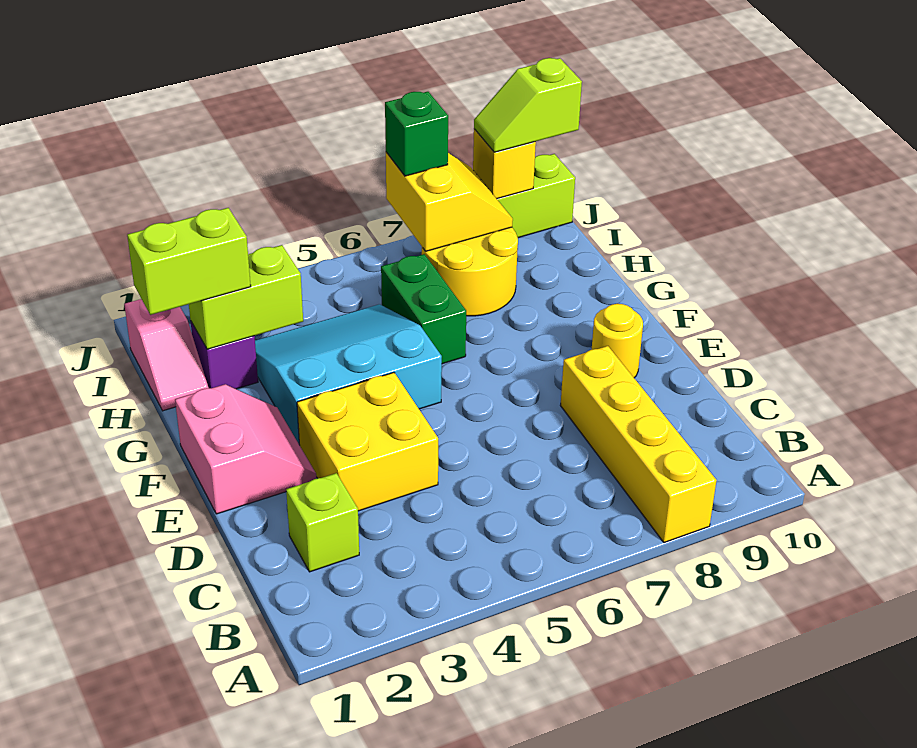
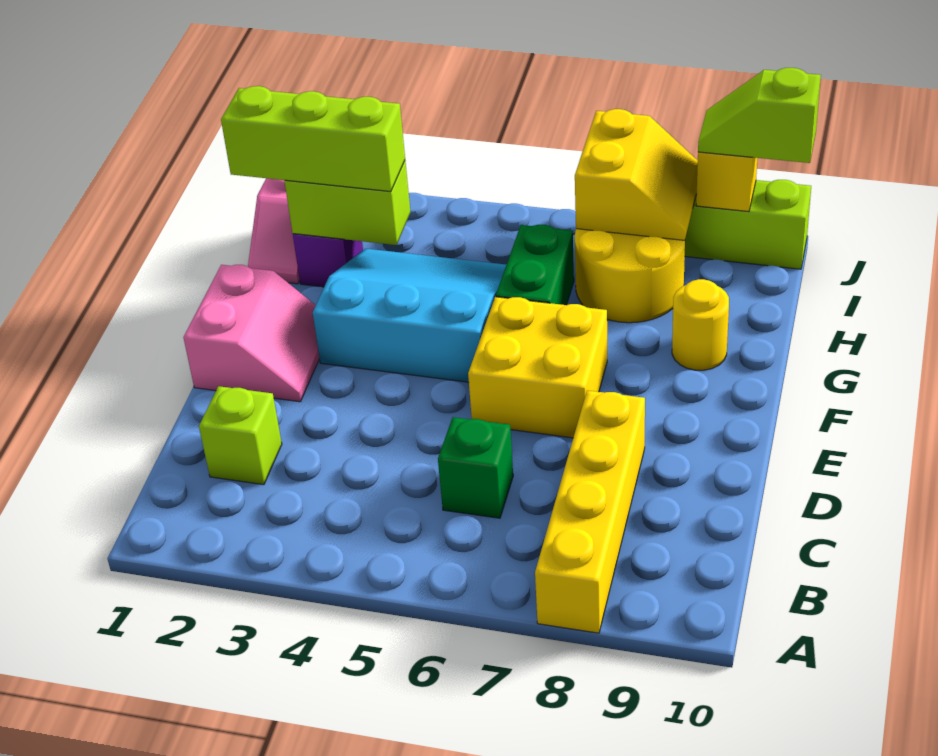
yellow brick D3:E4 level 1 -> yellow brick E6:F7 level 1
yellow round brick E9 level 1 -> yellow round brick G9 level 1
lime brick H1:H2 level 3 -> lime brick H1:H3 level 3
green brick J7 level 3 -> green brick C6 level 1

